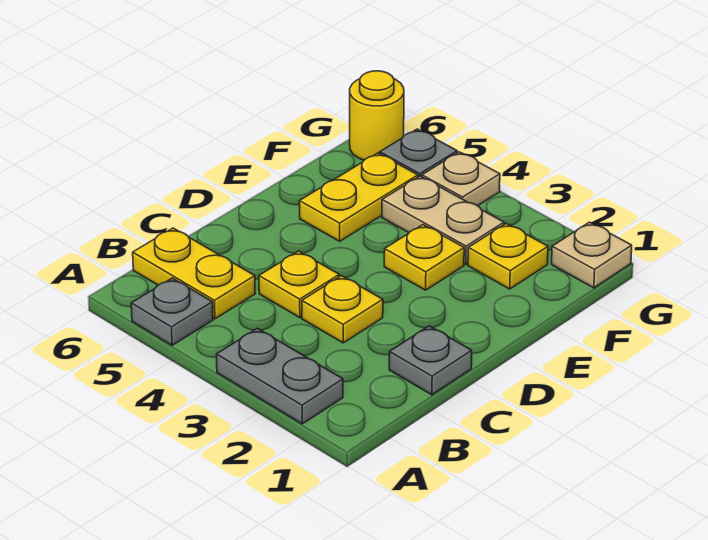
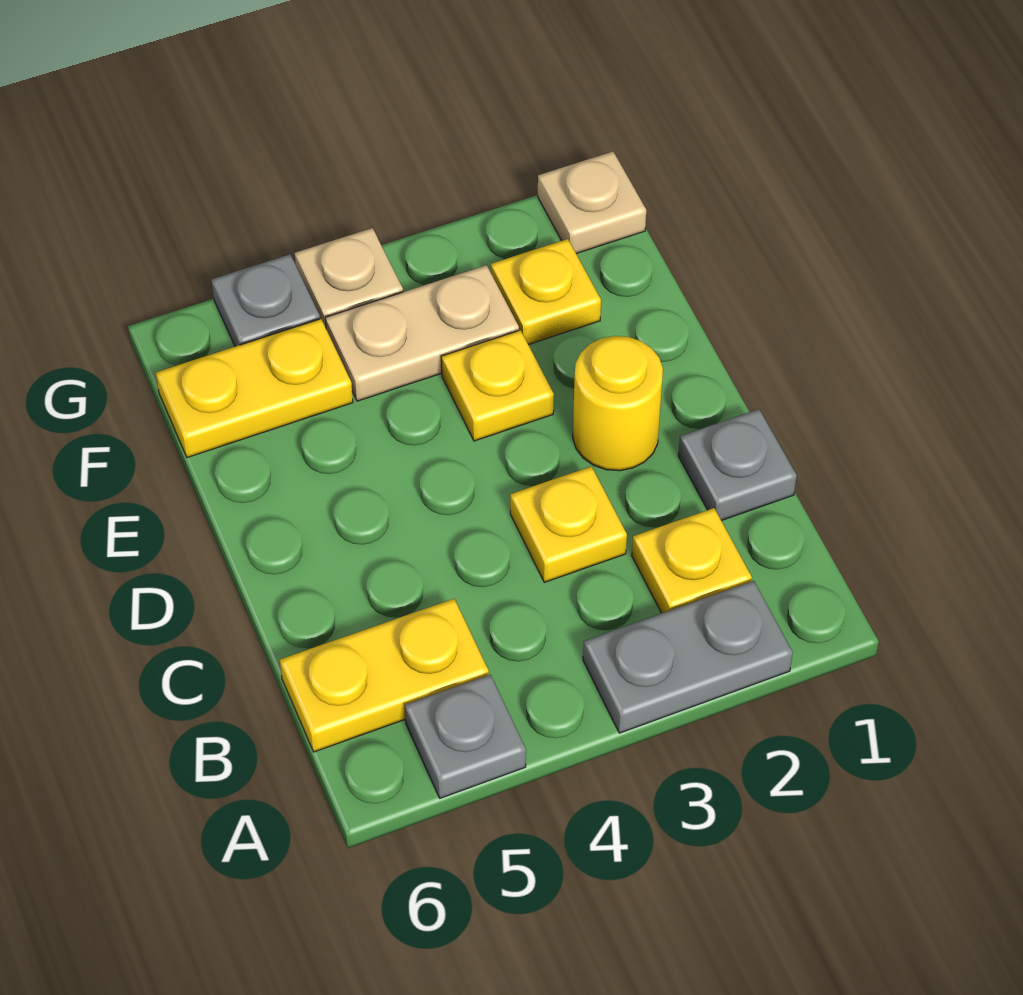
yellow plate C4 level 1 -> yellow plate B2 level 1
yellow plate E5:F5 level 1 -> yellow plate F5:F6 level 1
yellow round brick G6 level 1 -> yellow round brick D2 level 1

